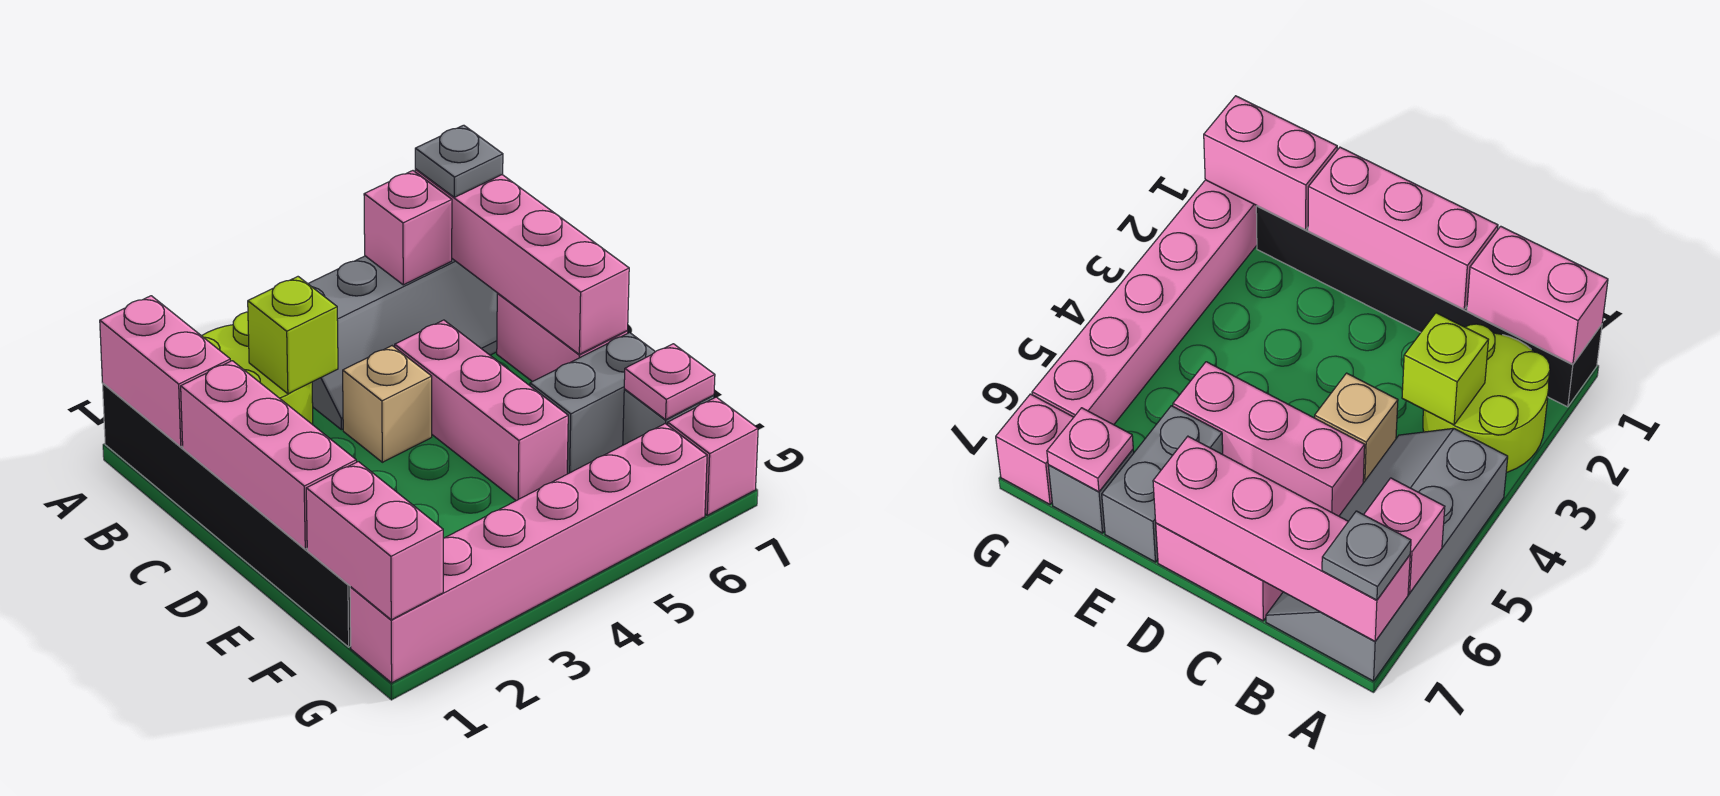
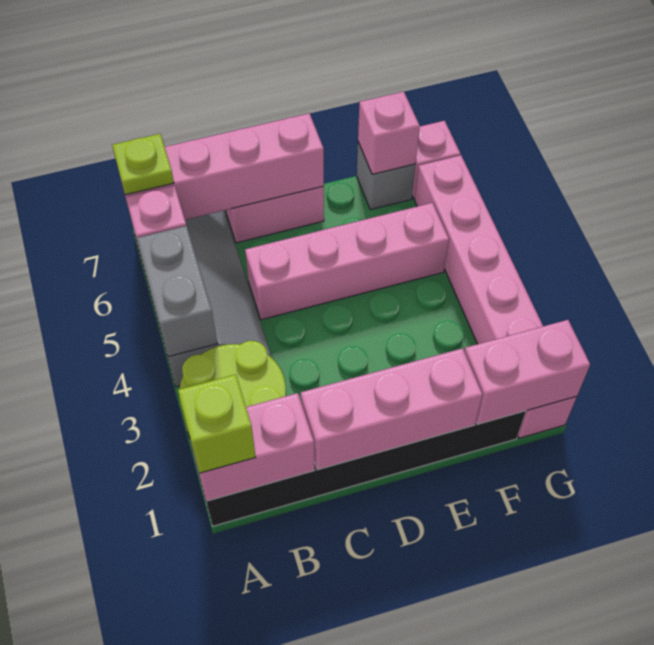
grey plate A7 level 3 -> lime plate A7 level 3
lime brick B3 level 2 -> lime brick A1 level 3
tan brick C4 level 1 -> none
pink brick C5:E5 level 1 -> pink brick C5:F5 level 1
grey brick E6:E7 level 1 -> grey brick A4:A5 level 2
pink plate F7 level 2 -> pink brick F7 level 2

